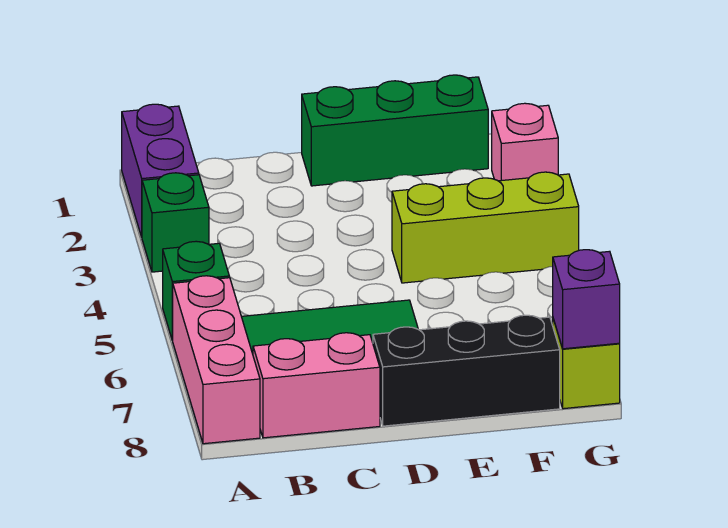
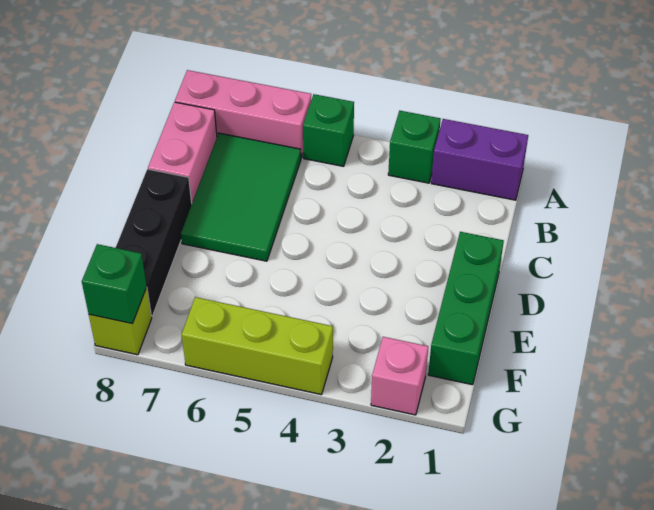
lime brick E4:G4 level 1 -> lime brick G4:G6 level 1
purple brick G8 level 2 -> green brick G8 level 2

